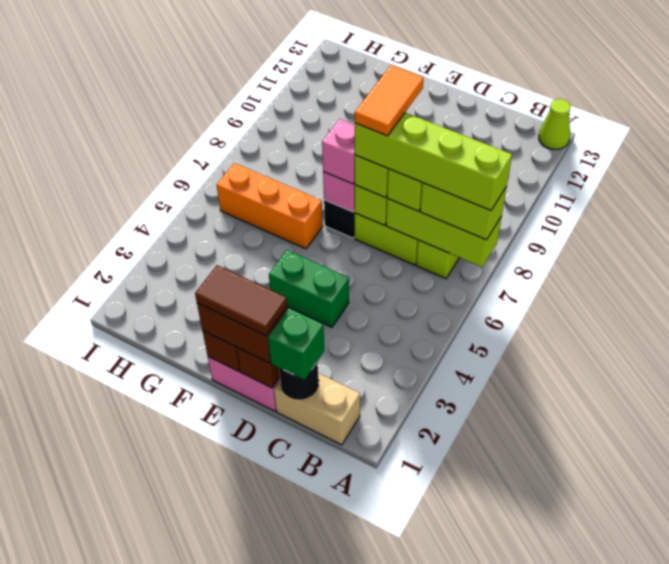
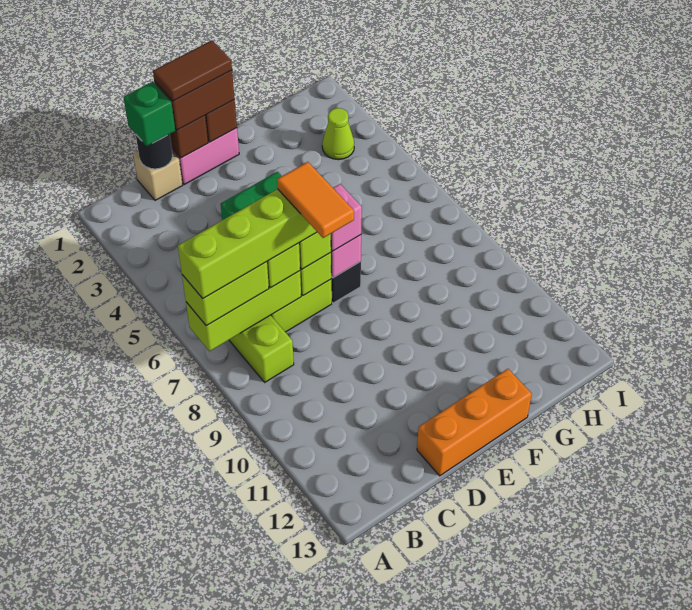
lime cone A13 level 1 -> lime cone H3 level 1
tan brick B1:C1 level 1 -> tan brick C1 level 1
orange brick F6:H6 level 1 -> orange brick D13:F13 level 1

